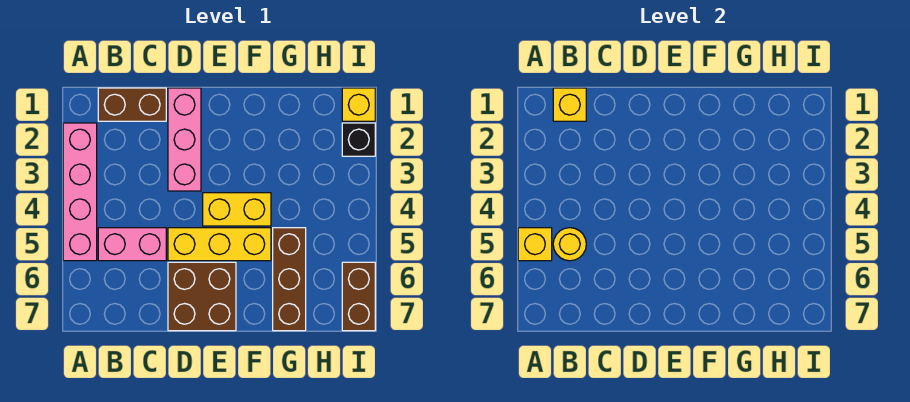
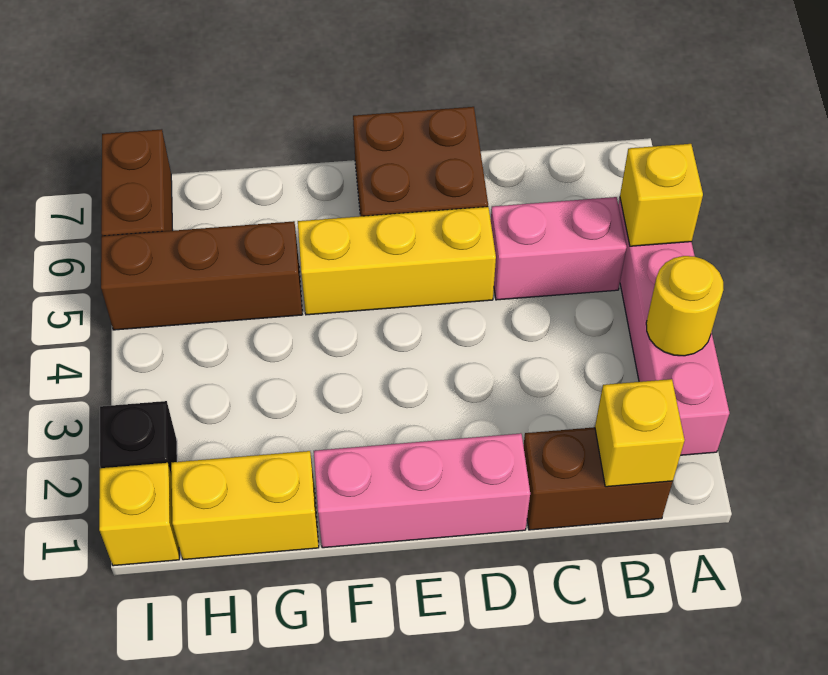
yellow round brick B5 level 2 -> yellow round brick A3 level 2
pink brick D1:D3 level 1 -> pink brick D1:F1 level 1
yellow brick E4:F4 level 1 -> yellow brick G1:H1 level 1
brown brick G5:G7 level 1 -> brown brick G5:I5 level 1

